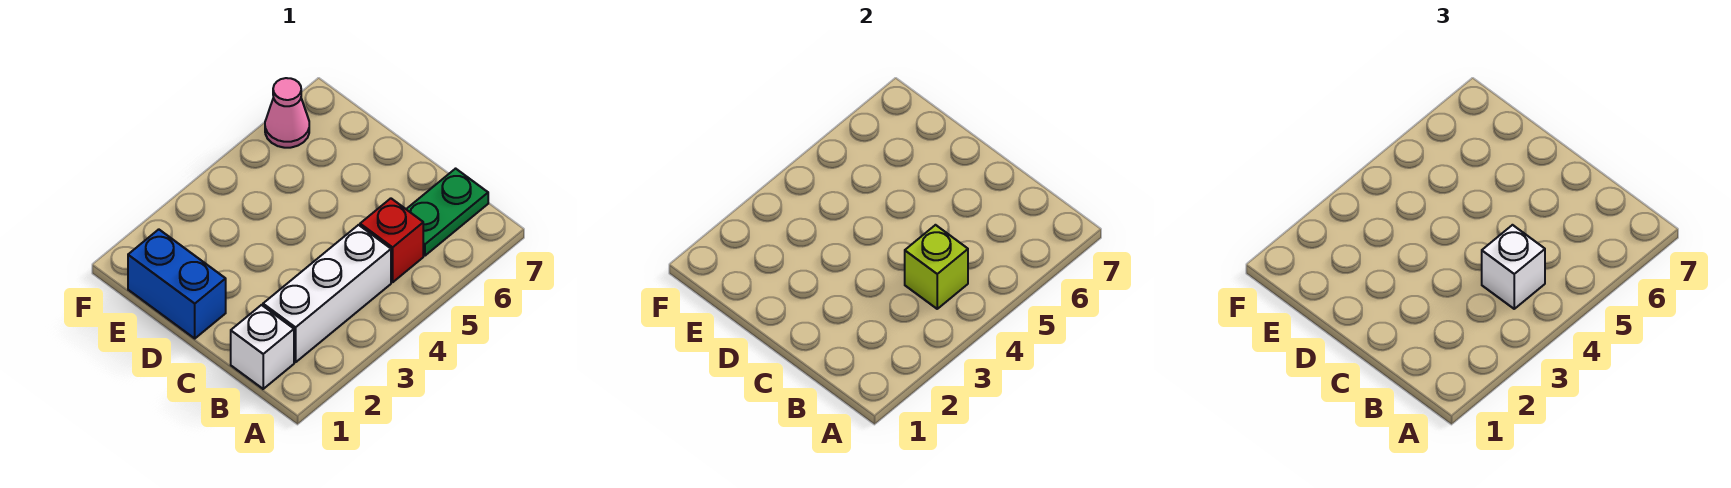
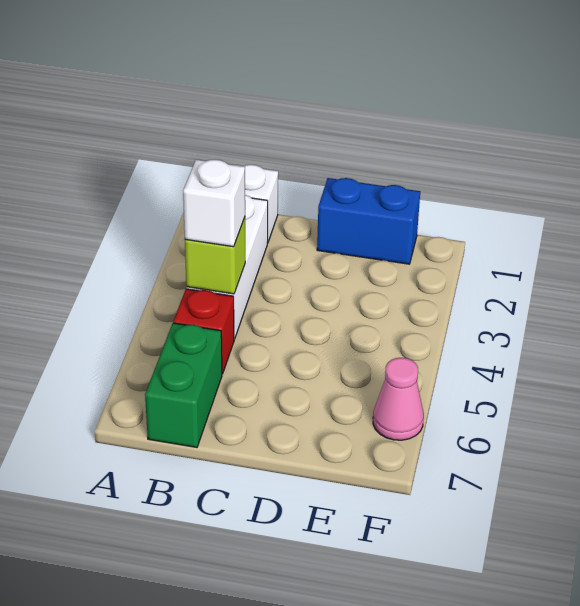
green plate B6:B7 level 1 -> green brick B6:B7 level 1

